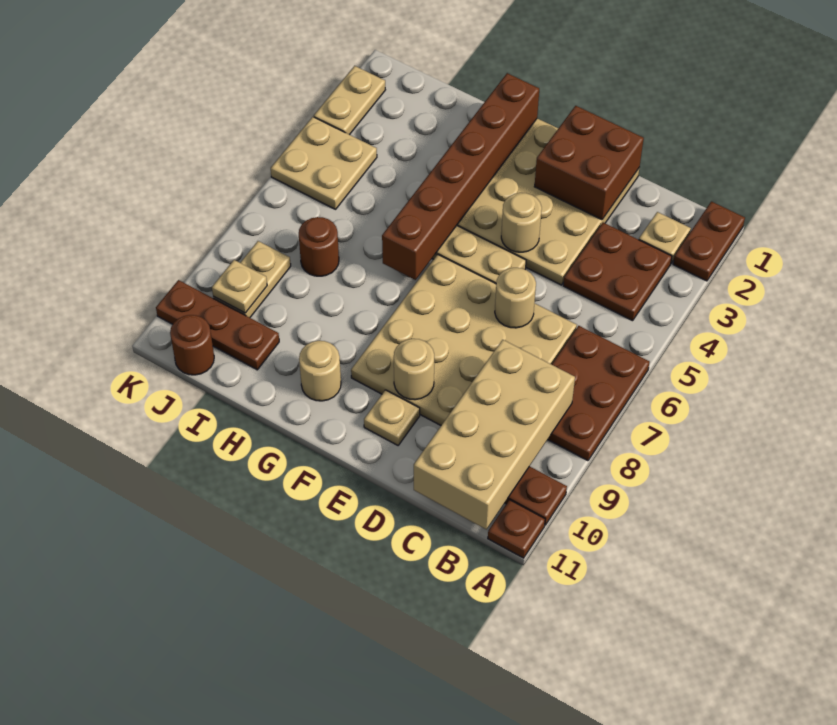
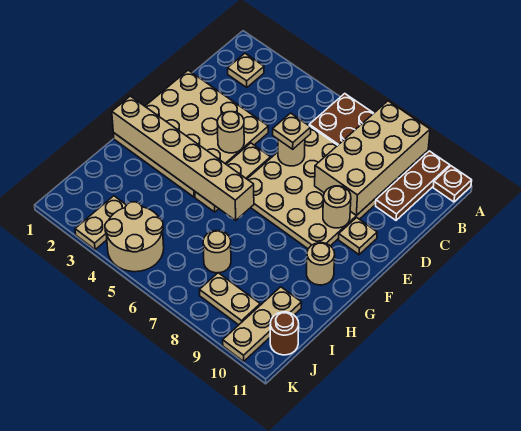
brown plate A1:A2 level 1 -> none
brown plate B3:C4 level 1 -> none
tan brick B8:C11 level 2 -> tan brick A8:D9 level 2
brown brick D1:E2 level 2 -> none
brown brick G1:G6 level 2 -> tan brick G1:G6 level 2
brown round brick I7 level 1 -> tan round brick I7 level 1
brown plate I10:K10 level 1 -> tan plate I10:K10 level 1
tan plate J4:K5 level 1 -> tan round brick J4:K5 level 1
tan plate J9 level 2 -> tan plate D6 level 3
tan plate K2:K3 level 1 -> tan plate J3:K3 level 1

